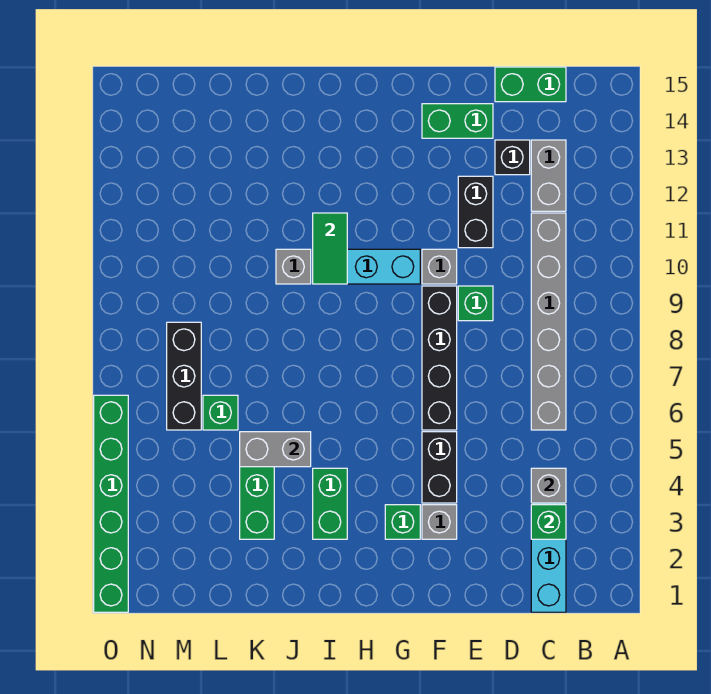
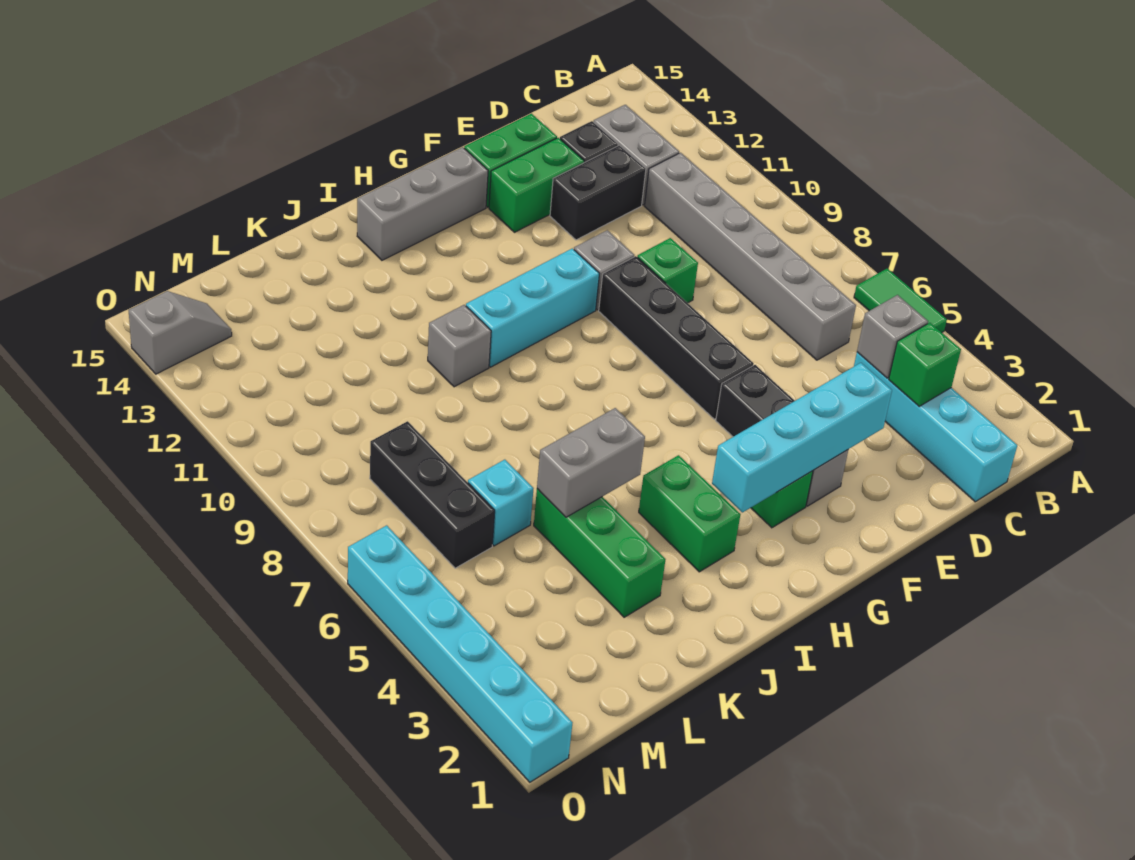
green brick C15:D15 level 1 -> green brick E13:F13 level 1
none -> cyan brick E3:H3 level 2
black brick E11:E12 level 1 -> black brick D12:E12 level 1
none -> grey brick G14:I14 level 1
green tile I10:I11 level 2 -> green tile A5:A6 level 1
green brick L6 level 1 -> cyan brick L6 level 1
none -> grey slope N14:O14 level 1 top O
green brick O1:O6 level 1 -> cyan brick O1:O6 level 1

